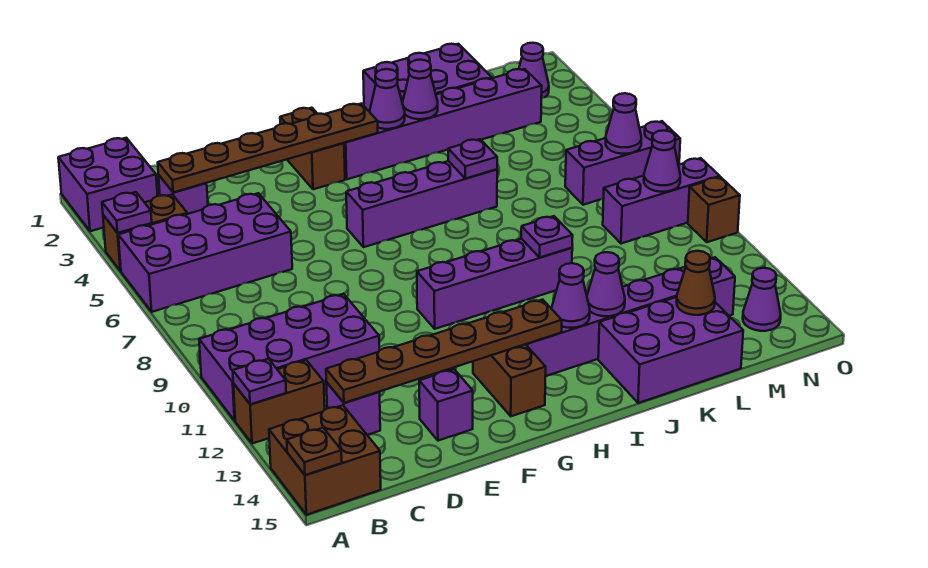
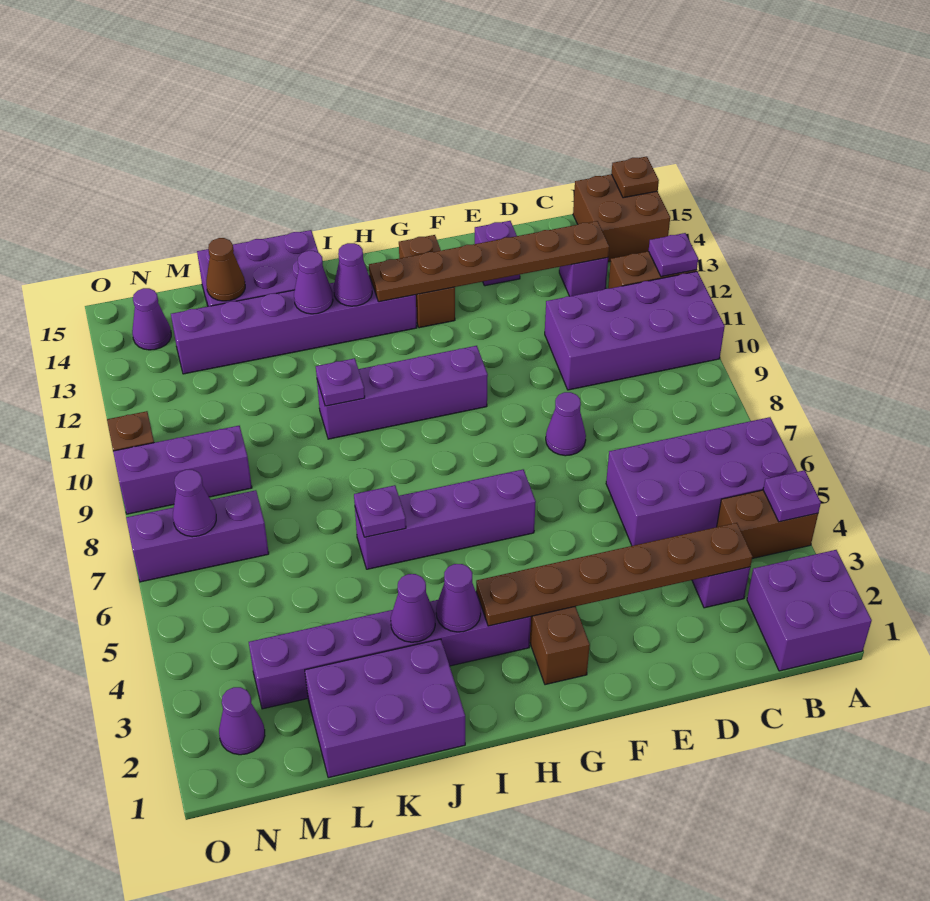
purple cone N9 level 2 -> purple cone E8 level 1

